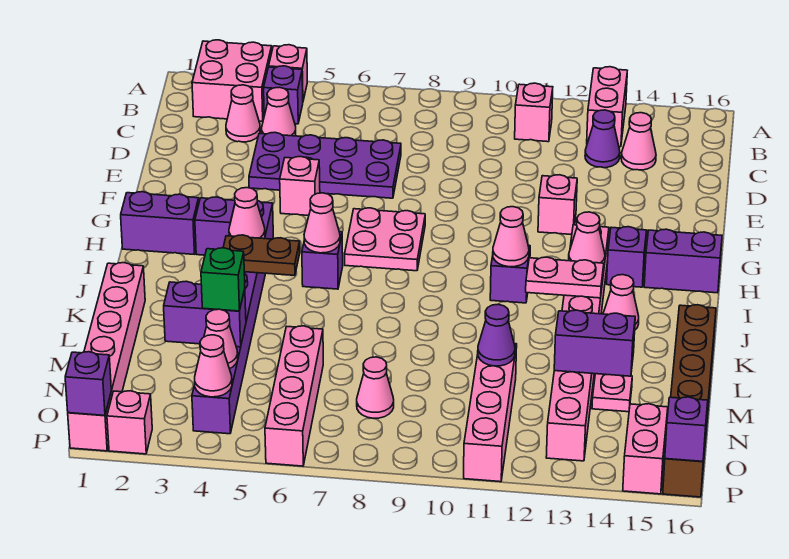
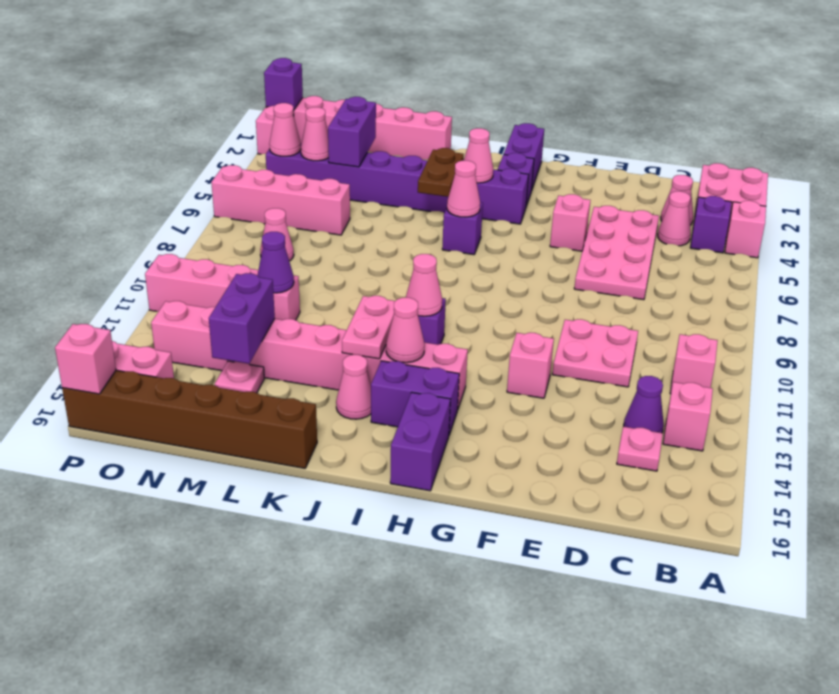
pink brick A13:B13 level 1 -> pink brick B13 level 1
pink cone C14 level 1 -> pink plate C14 level 1
purple plate D4:E7 level 1 -> pink plate D4:E7 level 1
pink plate G7:H8 level 1 -> pink plate D10:E11 level 1
purple brick H14 level 1 -> purple brick H14:I14 level 1
green brick M4 level 3 -> none
purple brick P16 level 2 -> pink brick P16 level 2

